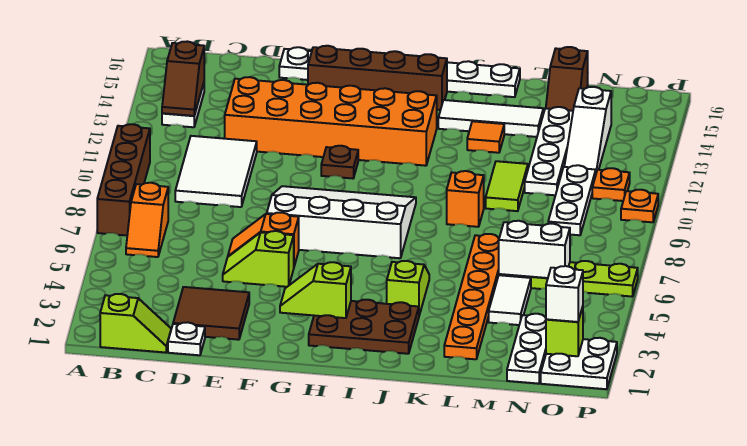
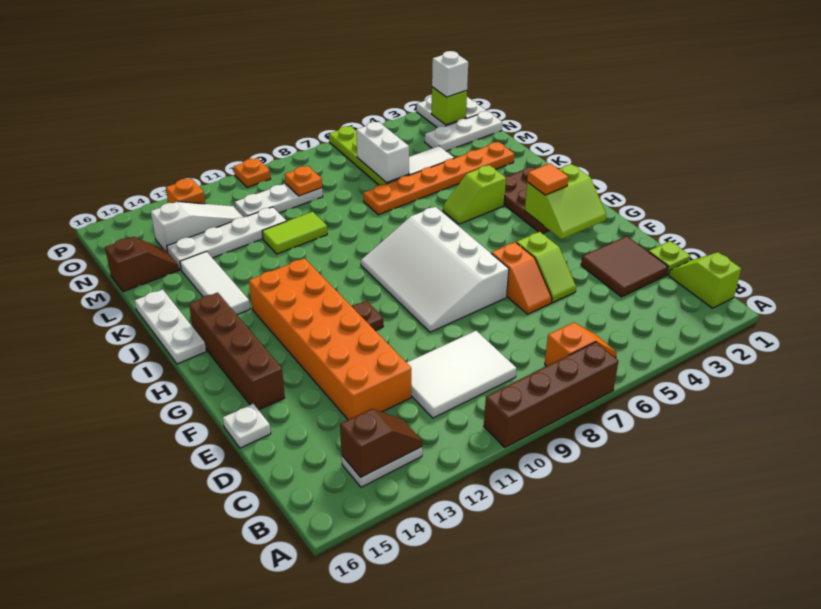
white plate D1 level 1 -> lime plate D1 level 1
lime slope G3:H3 level 2 top H -> lime slope G2:H3 level 2 top H
orange brick K9 level 1 -> orange brick O13 level 1
orange tile K13 level 1 -> orange tile H3 level 3
orange plate O11 level 1 -> orange plate N9 level 2

